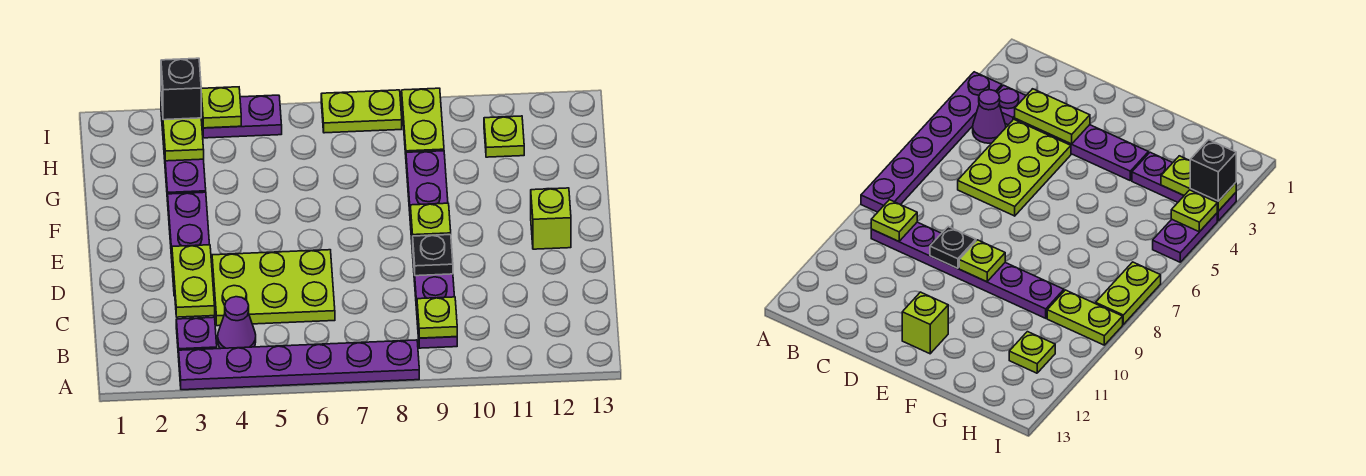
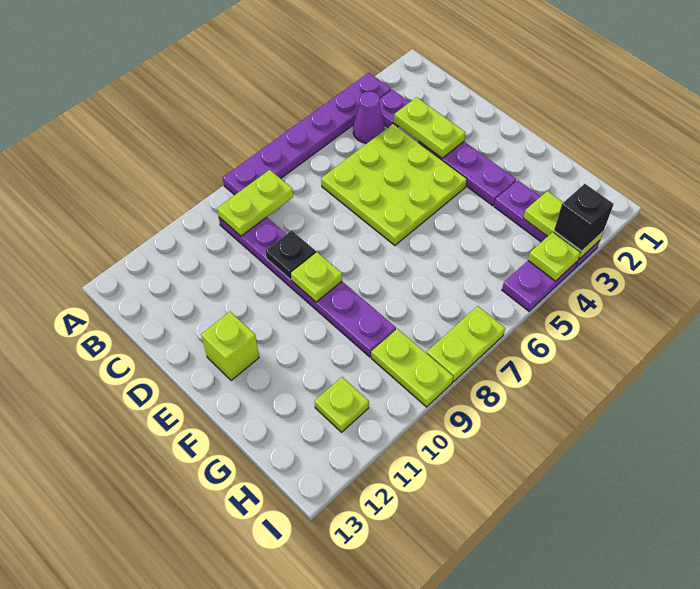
lime plate B9 level 2 -> lime plate B8:B9 level 2
lime plate C4:D6 level 1 -> lime plate C4:E6 level 1

